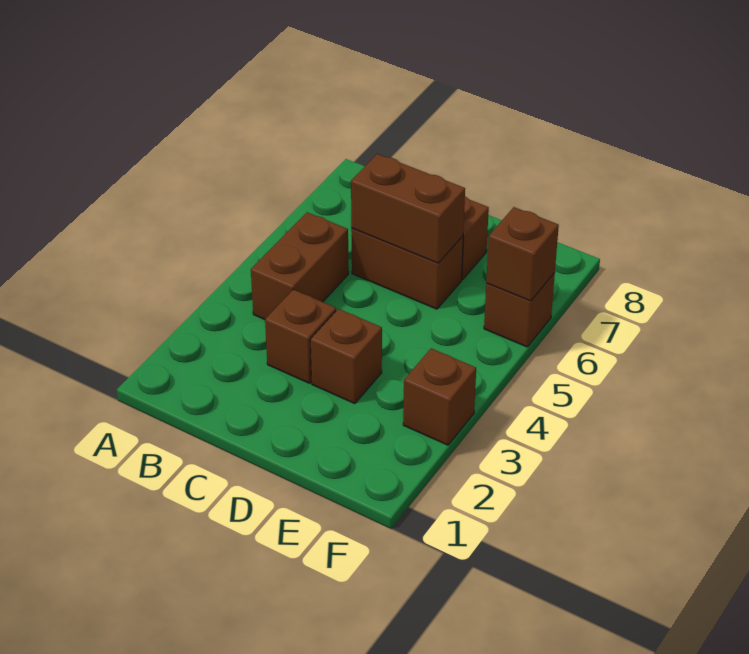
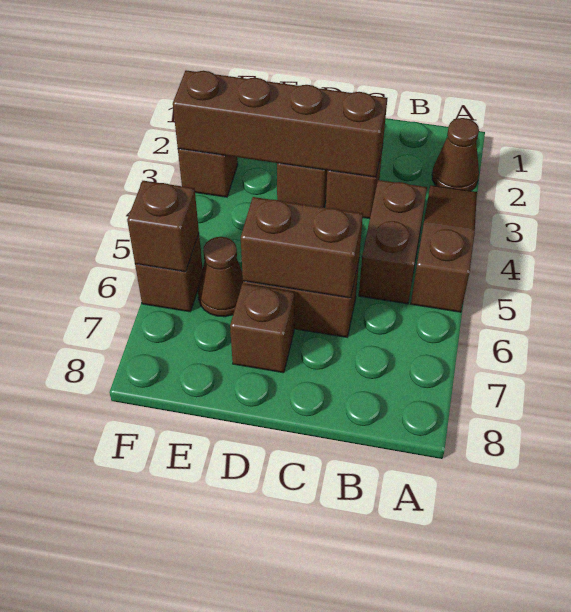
none -> brown cone A2 level 1
none -> brown slope A3:A5 level 1 top 5
none -> brown brick C3:F3 level 2
none -> brown cone E6 level 1

